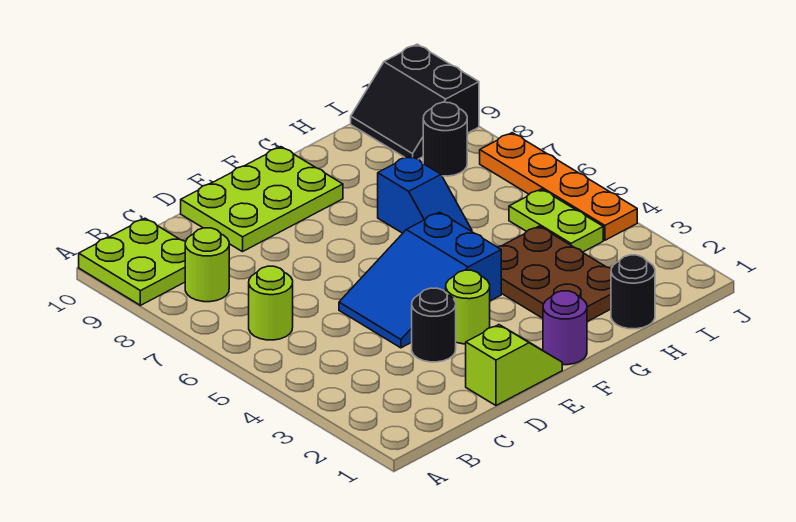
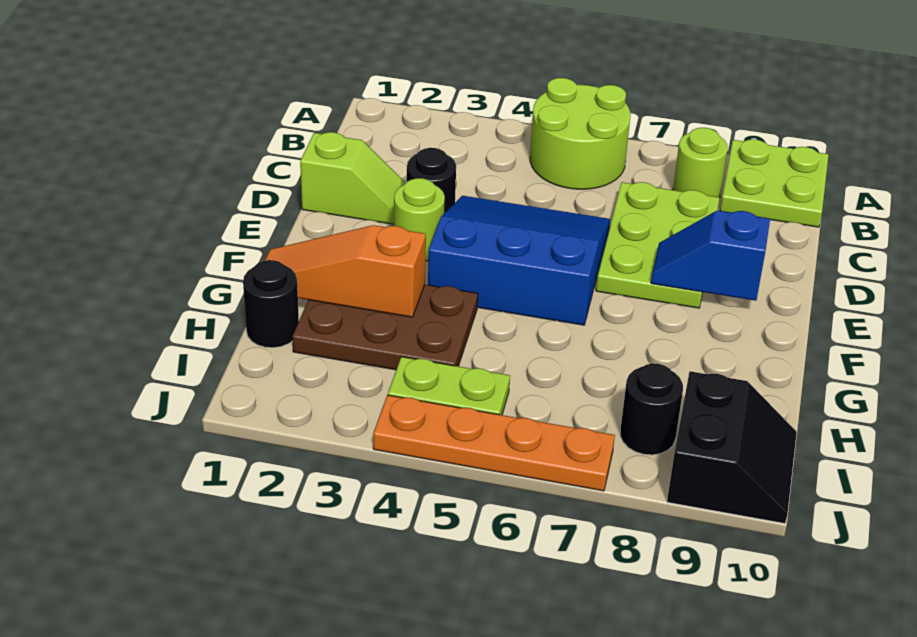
lime round brick B6 level 1 -> lime round brick A5:B6 level 1
lime slope D1:E1 level 1 top D -> lime slope D1:D2 level 1 top 1
blue slope D4:F5 level 1 top F -> blue slope D4:F6 level 1 top F
lime plate D9:F10 level 1 -> lime plate C7:E8 level 1
purple round brick F1 level 1 -> none
none -> orange slope G1:G3 level 2 top 3
blue slope G6:G7 level 1 top 7 -> blue slope E8:E9 level 2 top 9
black slope I9:J10 level 1 top J -> black slope I9:J10 level 1 top 9

